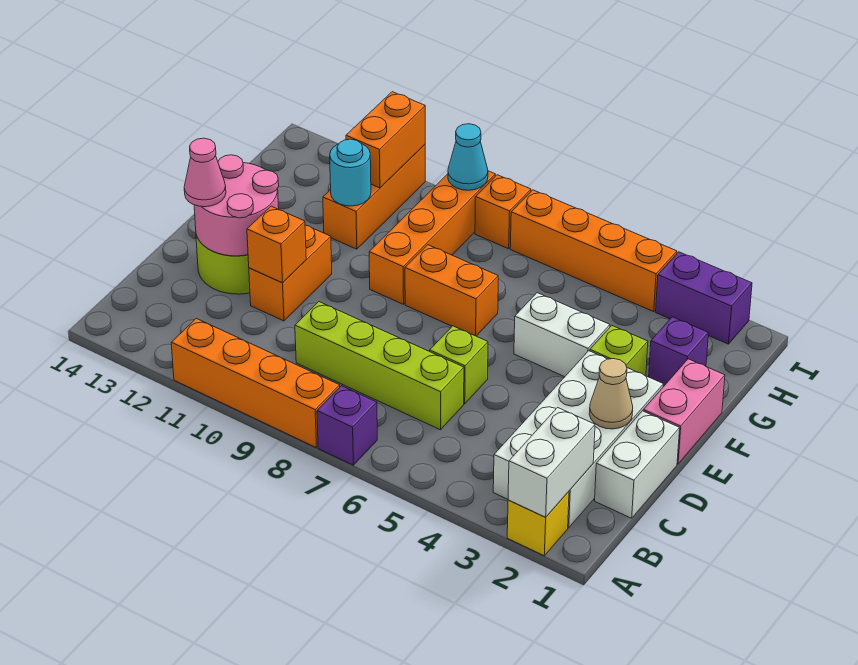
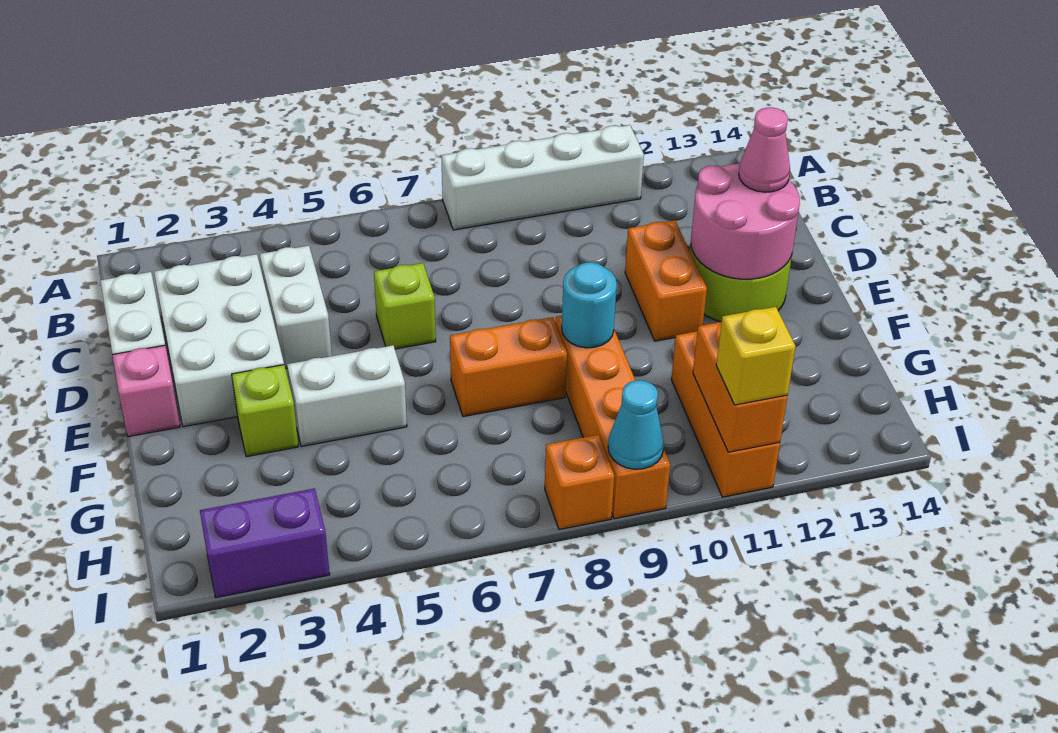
yellow brick A2 level 1 -> yellow brick I11 level 3
white brick A2:B2 level 2 -> white brick C4:D4 level 1
purple brick A7 level 1 -> none
orange brick A8:A11 level 1 -> white brick A8:A11 level 1
white brick B2:E3 level 1 -> white brick C2:E3 level 1
lime brick C6:C9 level 1 -> none
tan cone D2 level 2 -> none
orange brick D11 level 2 -> none
pink brick E1:F1 level 1 -> pink brick E1 level 1
purple brick G2 level 1 -> none
cyan round brick G11 level 2 -> cyan round brick F9 level 2
orange brick I4:I7 level 1 -> none

